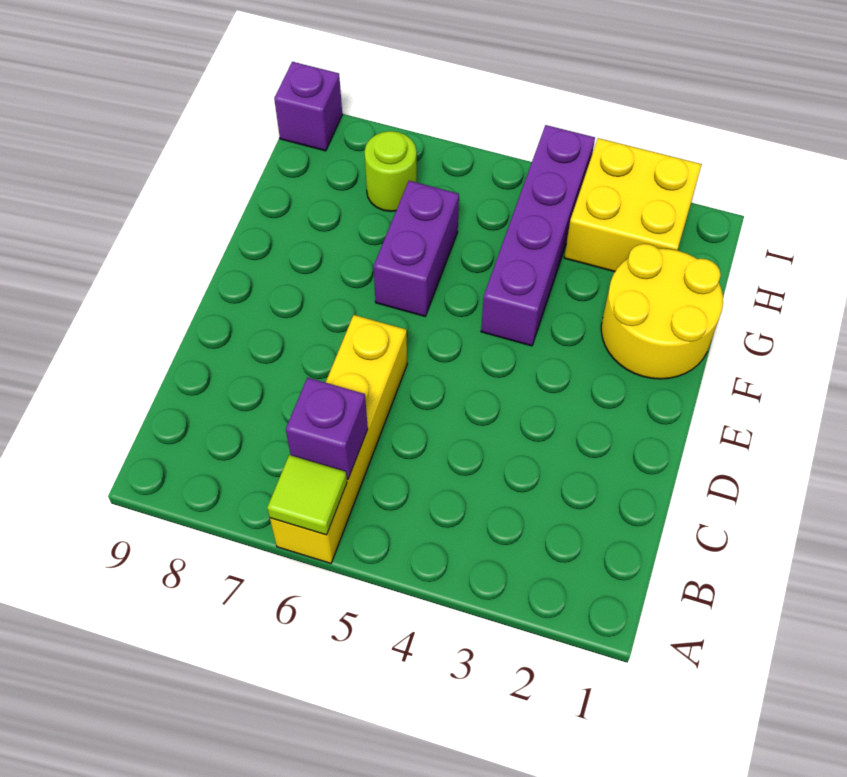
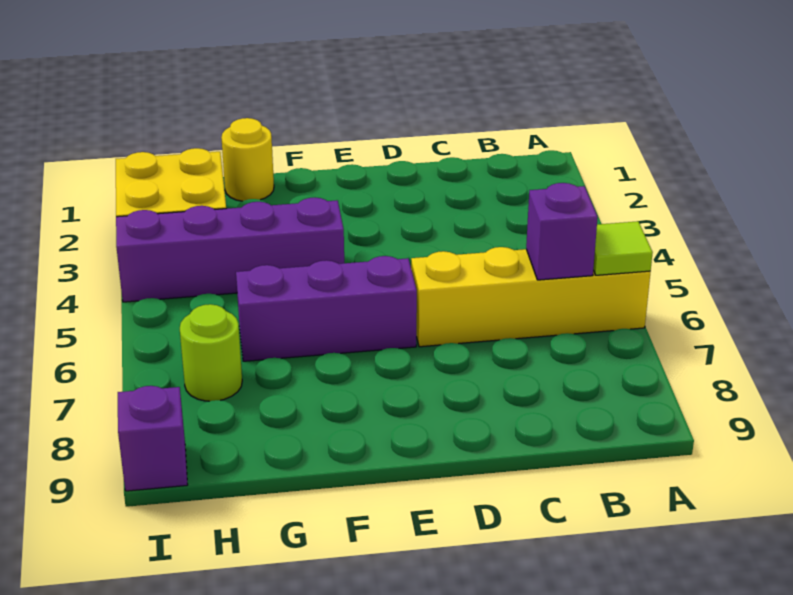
yellow round brick F1:G2 level 1 -> yellow round brick G1 level 1
purple brick F6:G6 level 1 -> purple brick E6:G6 level 1

